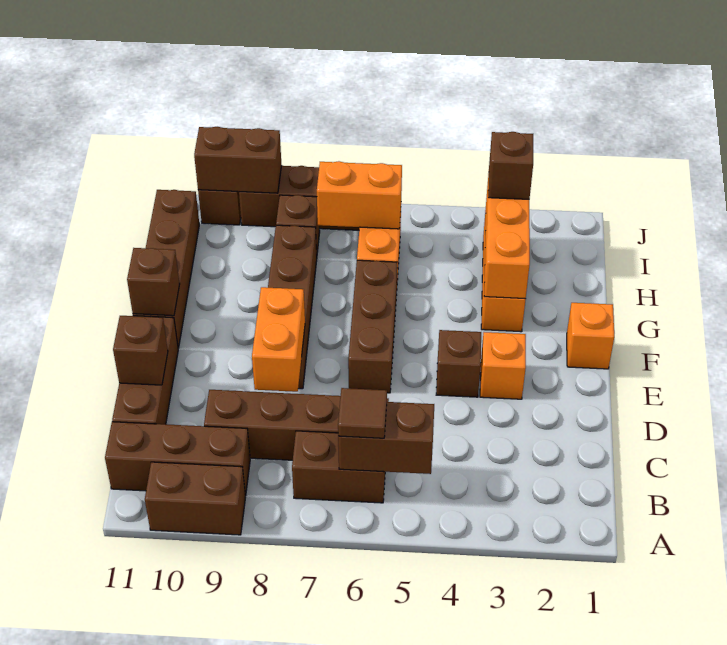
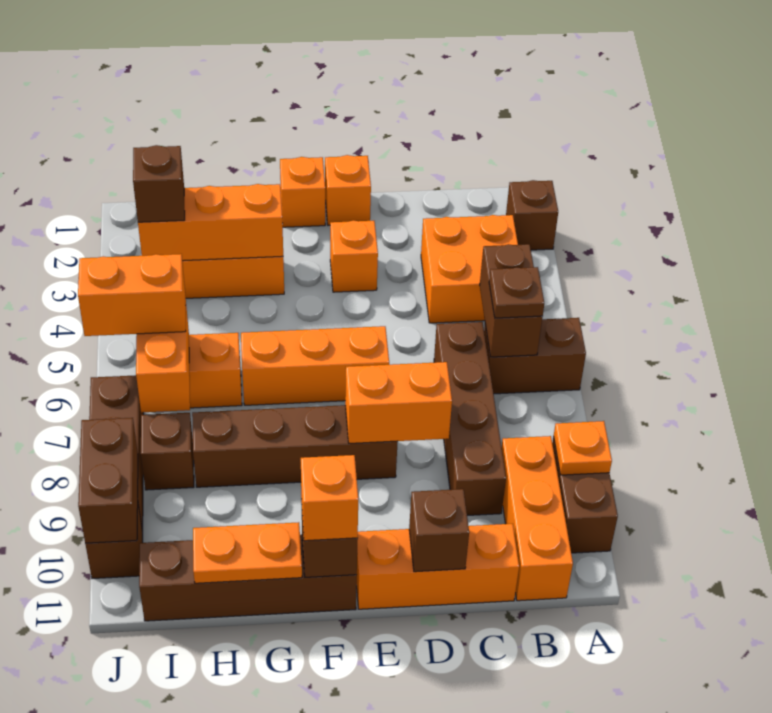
none -> orange plate A9 level 2
none -> orange brick B3:C4 level 1
brown brick B6:B7 level 1 -> brown brick A6:B6 level 1
brown tile B6 level 3 -> brown plate B6 level 3
brown brick B9:B11 level 1 -> orange brick B9:B11 level 1
brown brick C11:E11 level 1 -> orange brick C11:E11 level 1
none -> orange brick E1 level 1
brown brick E4 level 1 -> brown brick A2 level 1
brown brick E6:G6 level 1 -> orange brick E6:G6 level 1
none -> orange brick F11 level 3
none -> orange plate G11:H11 level 2
none -> orange brick I6:J6 level 3

